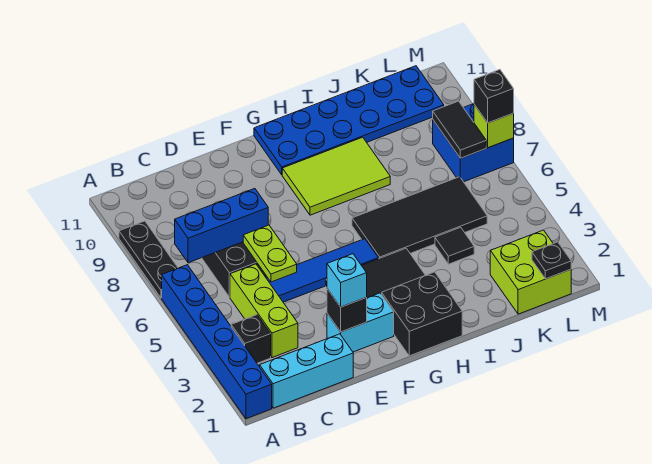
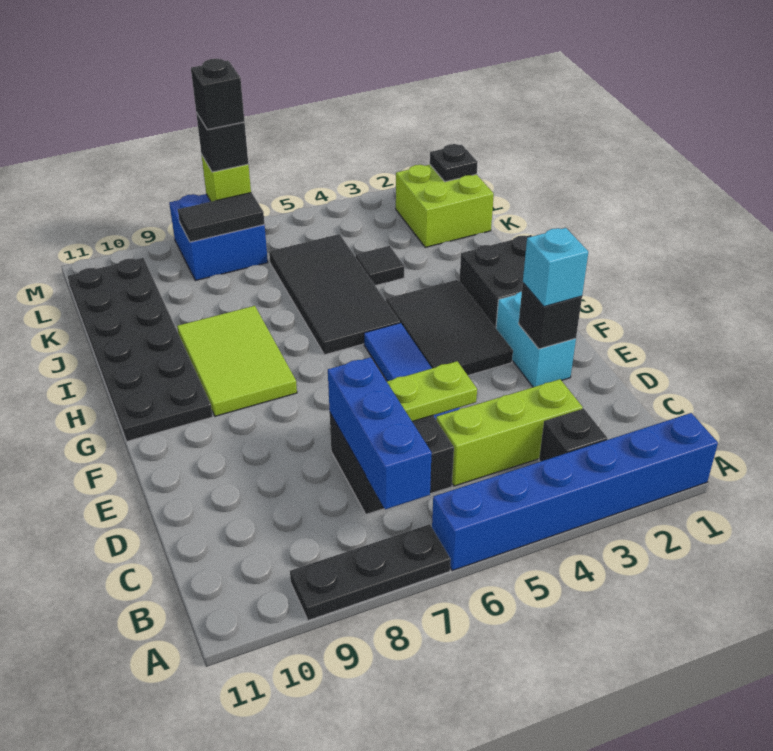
cyan brick B1:D1 level 1 -> none
blue plate G10:L11 level 1 -> black plate G10:L11 level 1
none -> black brick M7 level 4

